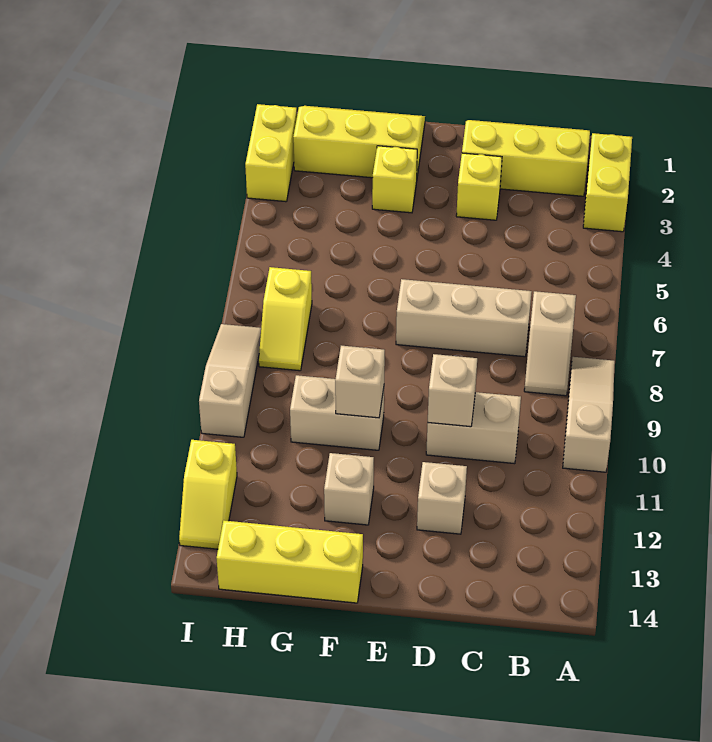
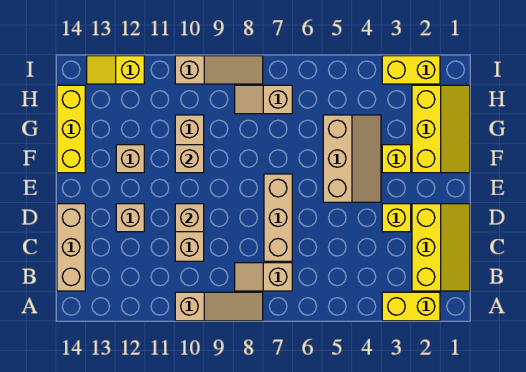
none -> tan brick B14:D14 level 1
none -> tan slope E4:G5 level 1 top 5
yellow slope H7:H8 level 1 top 7 -> tan slope H7:H8 level 1 top 7

